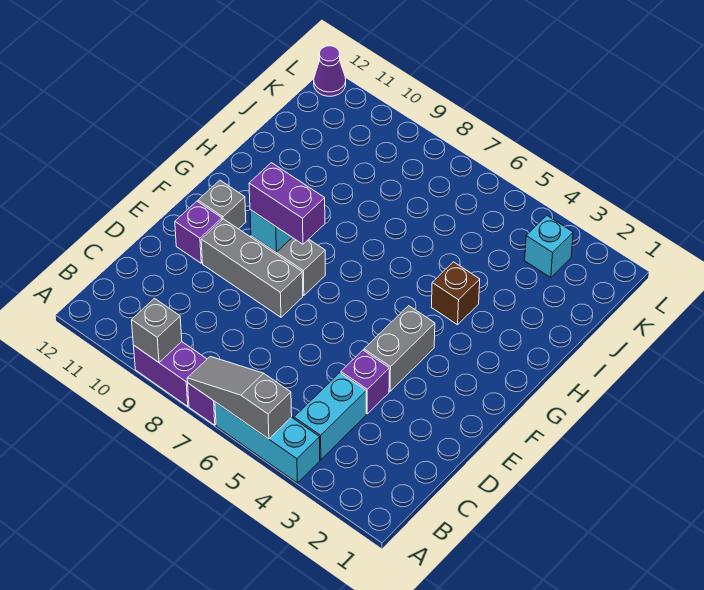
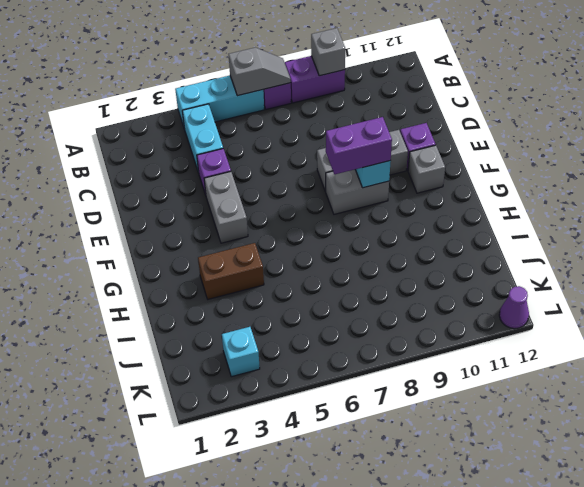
grey slope A5:A7 level 2 top 5 -> grey slope A6:A7 level 2 top 6
brown brick H4 level 1 -> brown brick H3:H4 level 1

